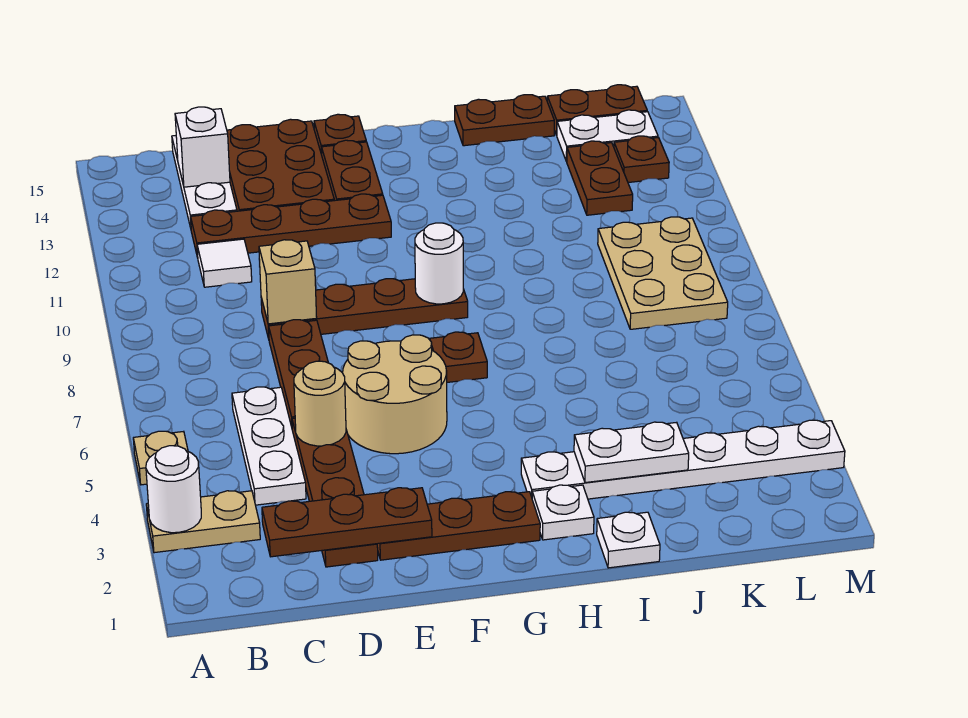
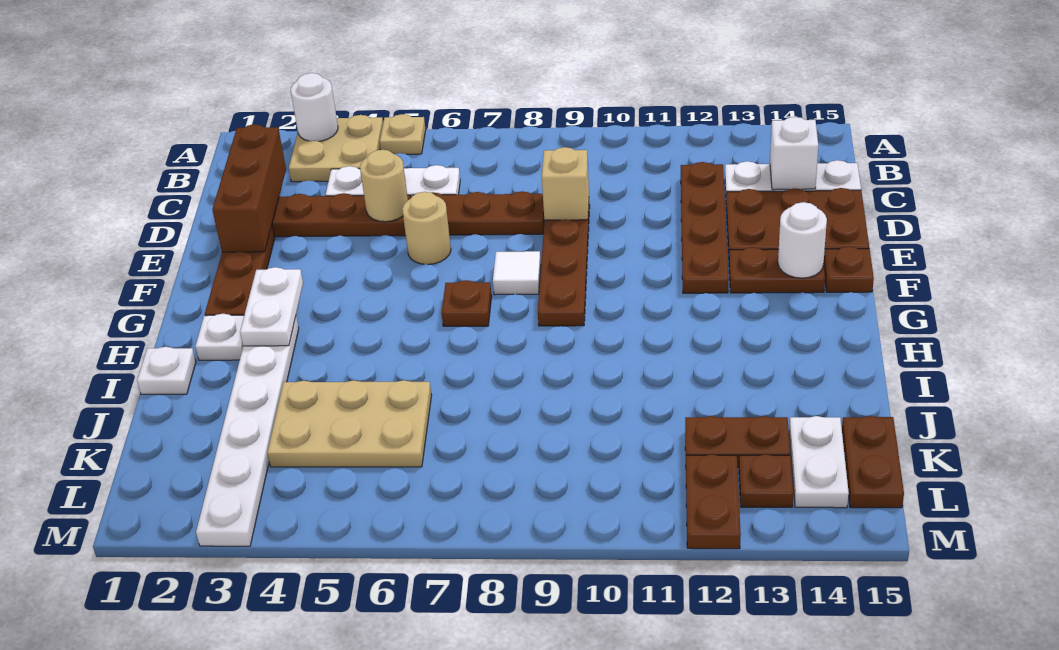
tan plate A3:B3 level 1 -> tan plate A3:B4 level 1
brown plate C2:E2 level 2 -> brown brick C2:E2 level 2
white tile C11 level 1 -> white tile F8 level 1
tan round brick E5:F6 level 1 -> tan round brick E6 level 1
white round brick G9 level 2 -> white round brick F14 level 2
white plate I3:J3 level 2 -> white plate G3:H3 level 2
brown plate I15:J15 level 1 -> brown plate L12:M12 level 1
tan plate K8:L10 level 1 -> tan plate J4:K6 level 1

